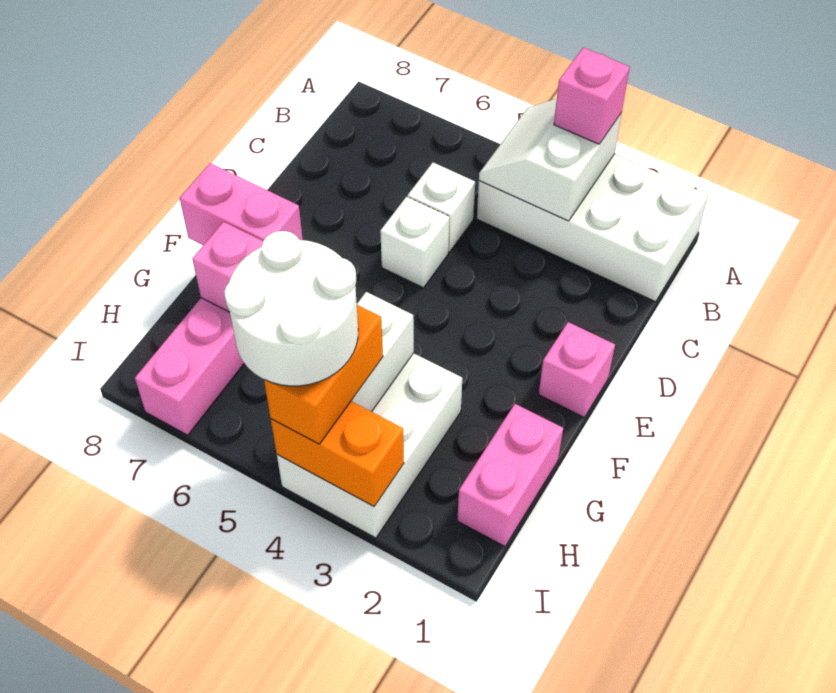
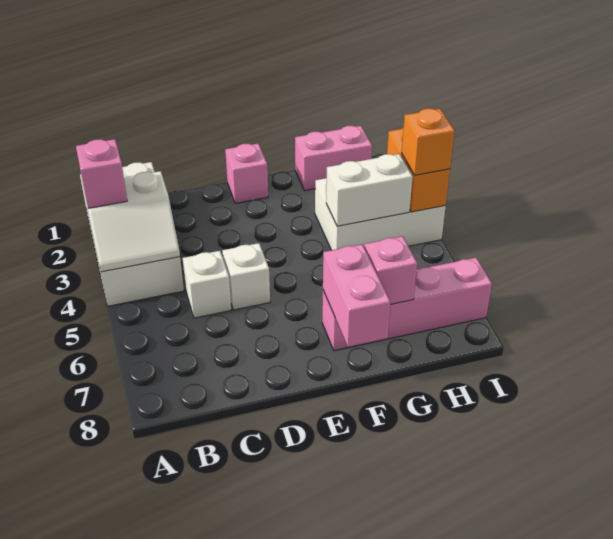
orange brick H4:I4 level 3 -> orange brick I4 level 3
white round brick H4:I5 level 4 -> none

